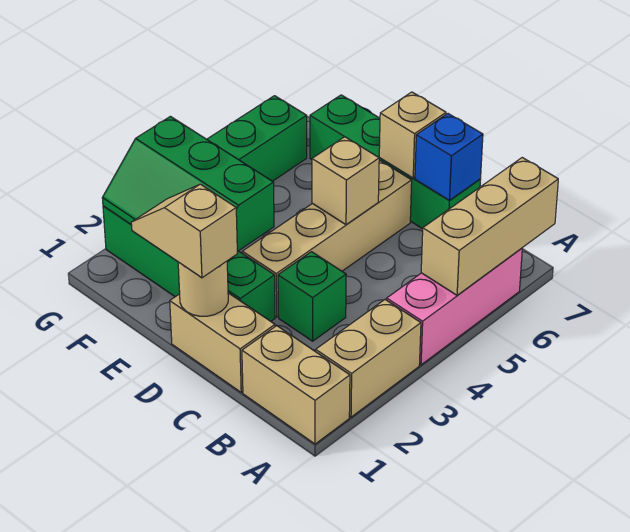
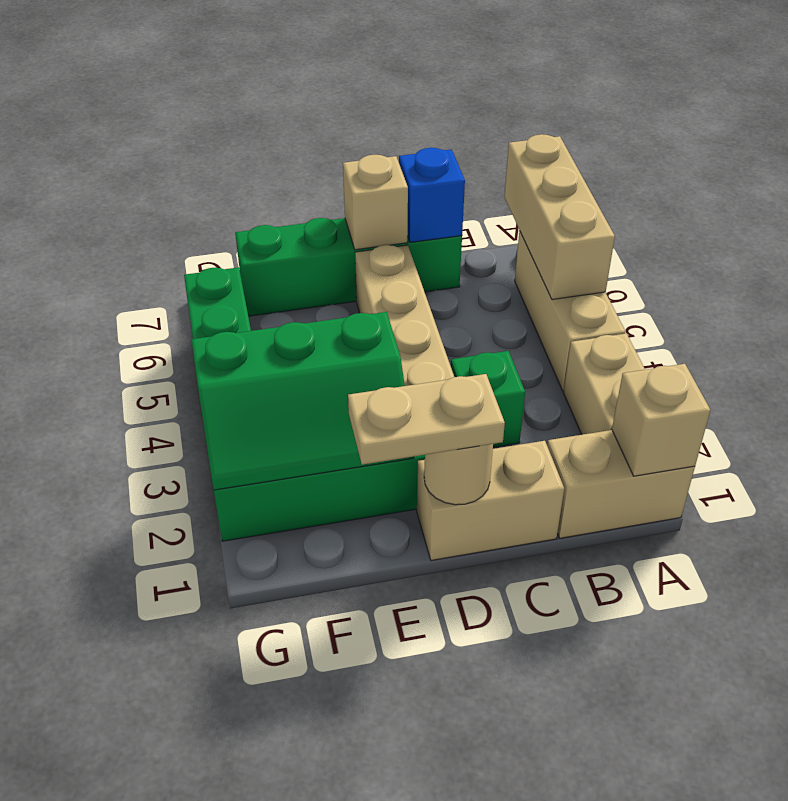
pink brick A4:A6 level 1 -> tan brick A4:A6 level 1
tan slope D1:E1 level 3 top D -> tan plate D1:E1 level 3
tan brick D5 level 2 -> tan brick A1 level 2

